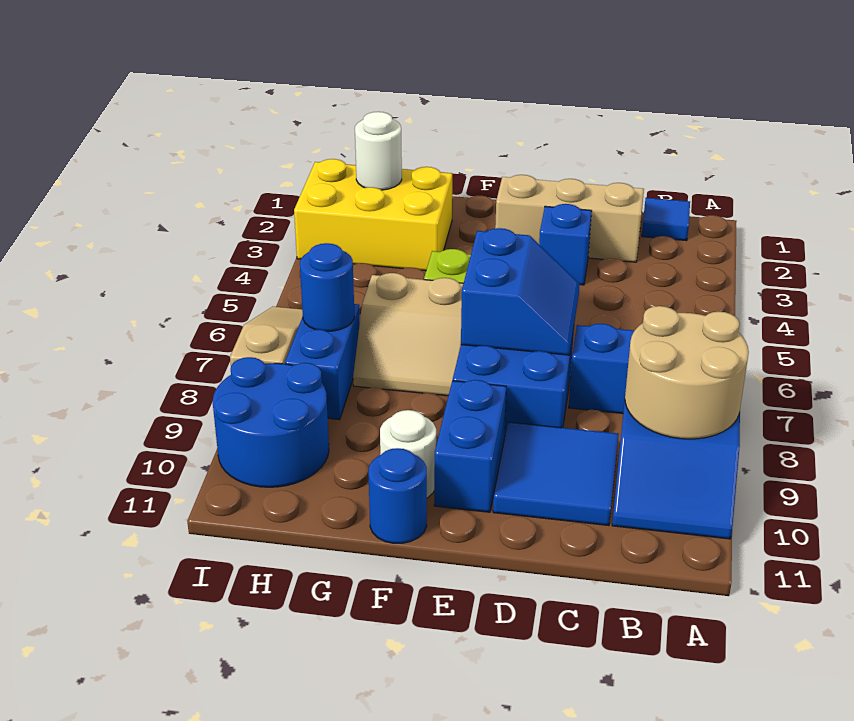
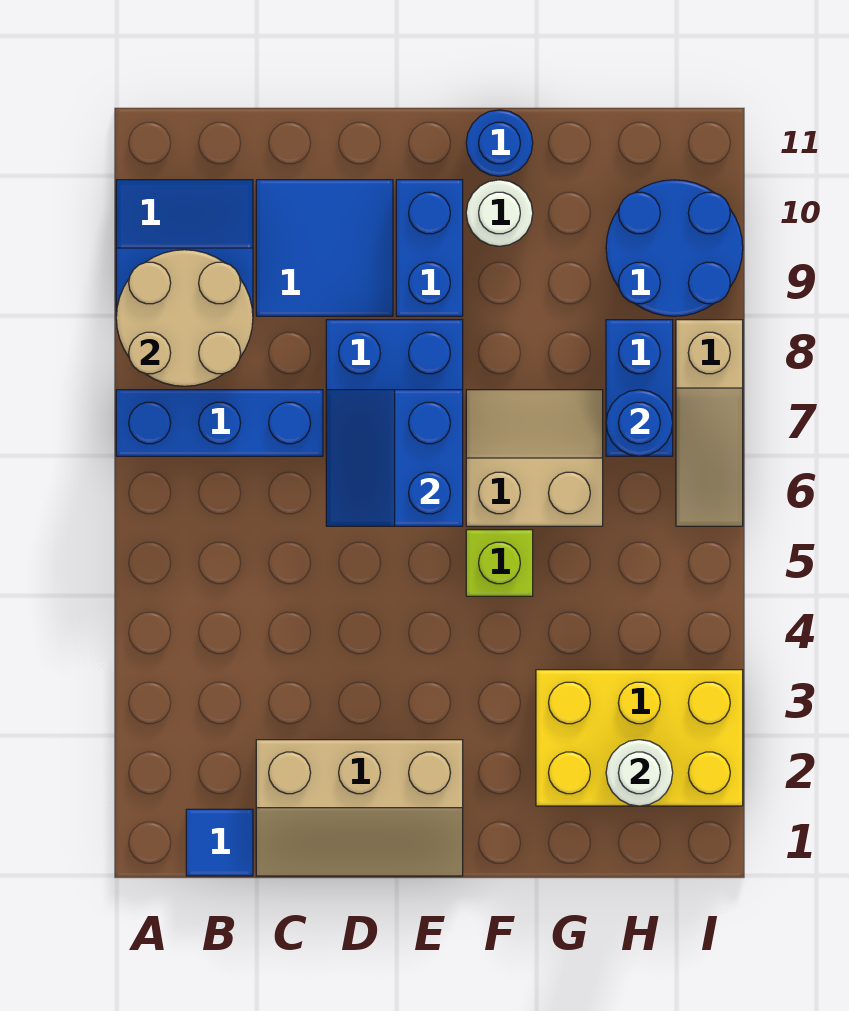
blue brick D3 level 1 -> none

